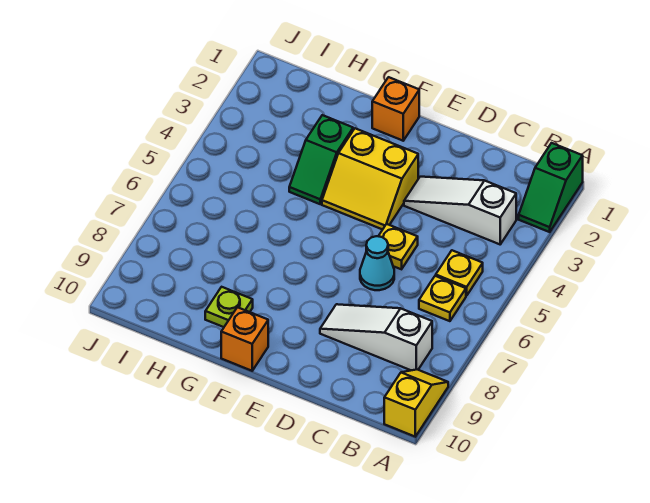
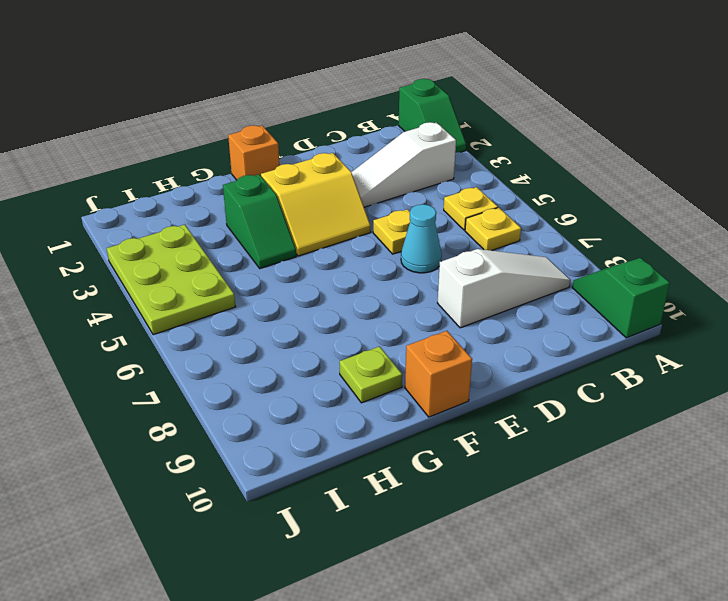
yellow slope A9:A10 level 1 top 10 -> green slope A9:A10 level 1 top 10
white slope B8:D8 level 1 top B -> white slope B8:D8 level 1 top D
none -> lime plate I3:J5 level 1

